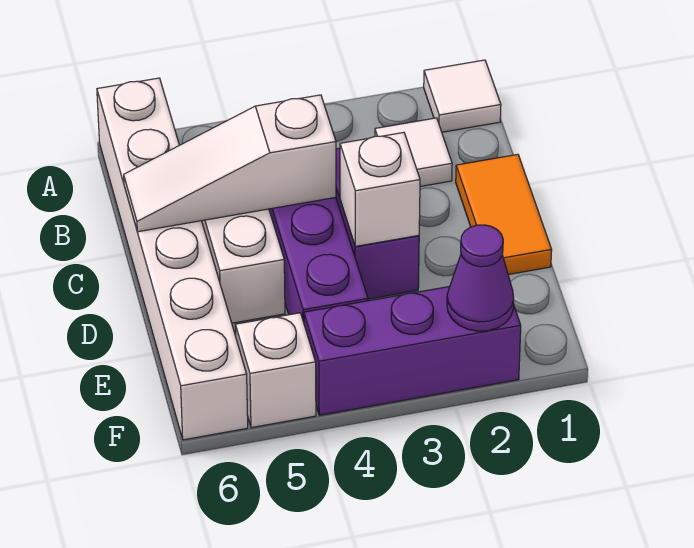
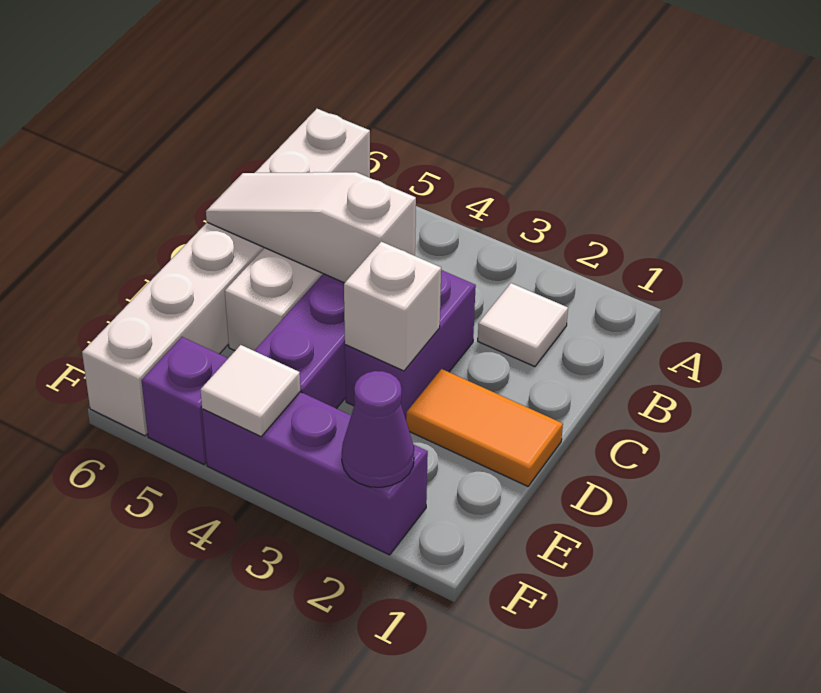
white tile A1 level 1 -> white tile F4 level 2
orange tile C1:D1 level 1 -> orange tile D1:D2 level 1
white brick F5 level 1 -> purple brick F5 level 1

